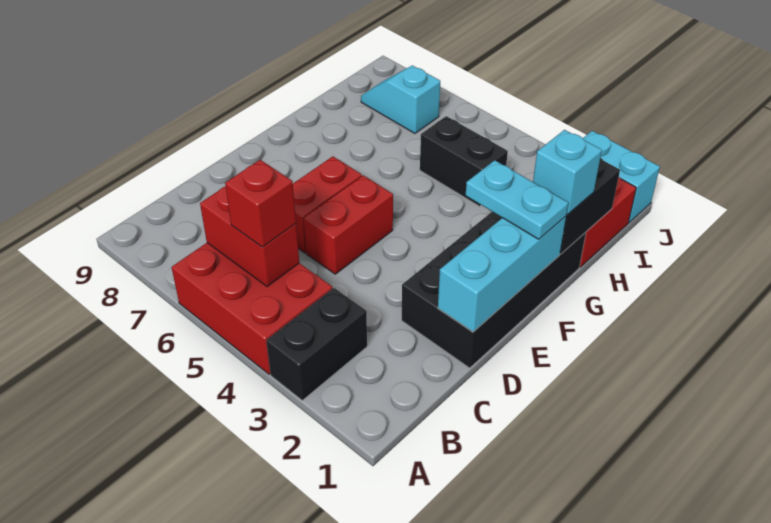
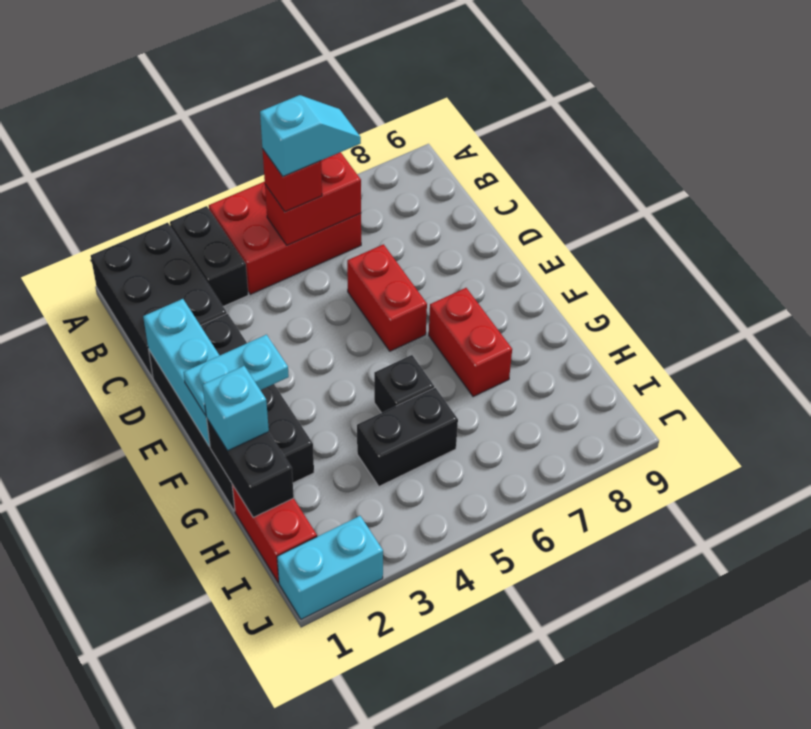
none -> black brick A1:C2 level 1
red brick D5:E5 level 1 -> red brick F7:G7 level 1
none -> black brick G5 level 1
cyan slope I7:I8 level 1 top 7 -> cyan slope B5:B6 level 4 top 5

